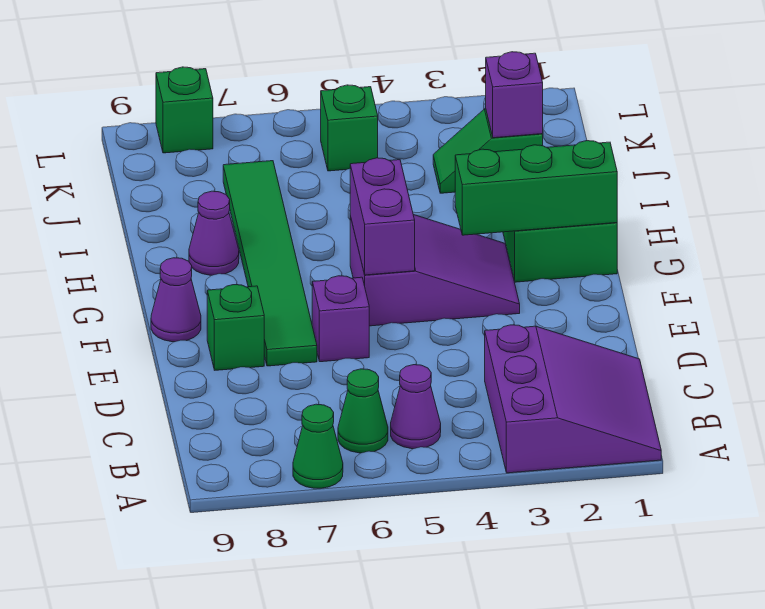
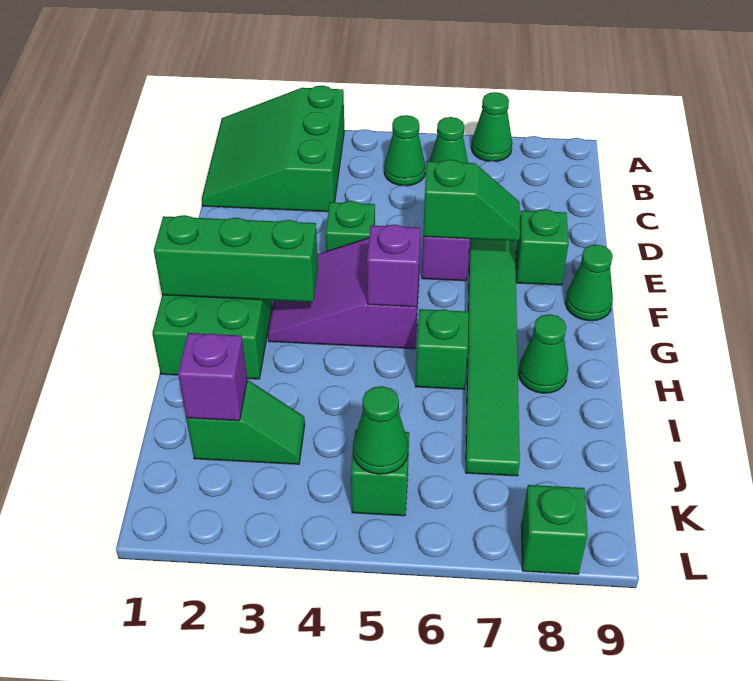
purple slope A1:C3 level 1 top 3 -> green slope A1:C3 level 1 top 3
purple cone B5 level 1 -> green cone B5 level 1
none -> green brick E4 level 1
none -> green slope E6:E7 level 2 top 6
purple brick F5:G5 level 2 -> purple brick G5 level 2
purple cone F9 level 1 -> green cone F9 level 1
none -> green brick H6 level 1
purple cone H8 level 1 -> green cone H8 level 1
none -> green cone K5 level 2

